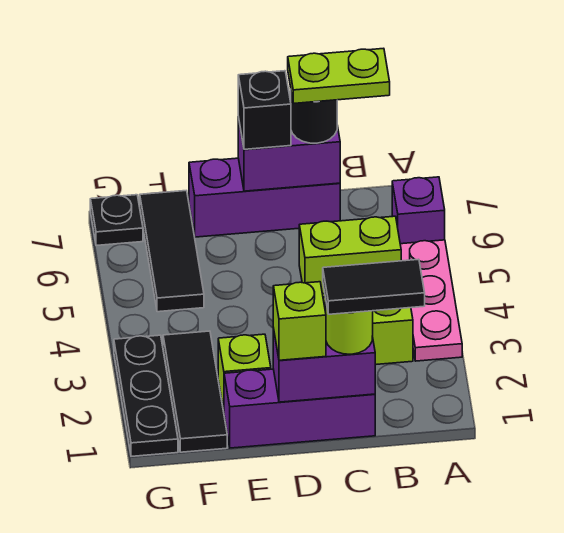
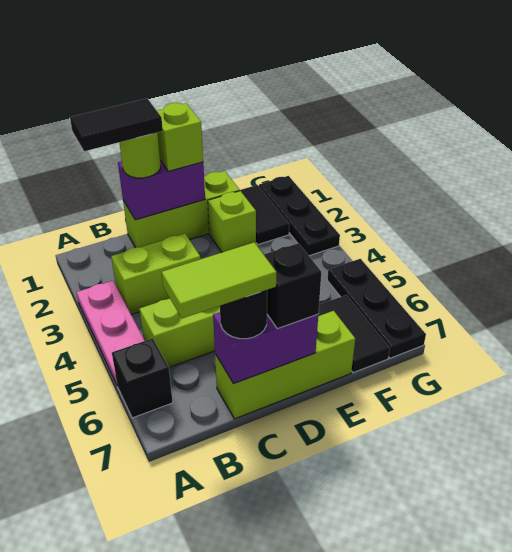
purple brick A6 level 1 -> black brick A6 level 1
lime plate B7:C7 level 4 -> lime tile B7:C7 level 4
purple brick C1:E1 level 1 -> lime brick C1:E1 level 1
purple brick C7:E7 level 1 -> lime brick C7:E7 level 1
black tile F1:F3 level 1 -> black tile F1:F2 level 1
black tile F5:F7 level 1 -> black tile F6:F7 level 1
black plate G7 level 1 -> black plate G5:G7 level 1

